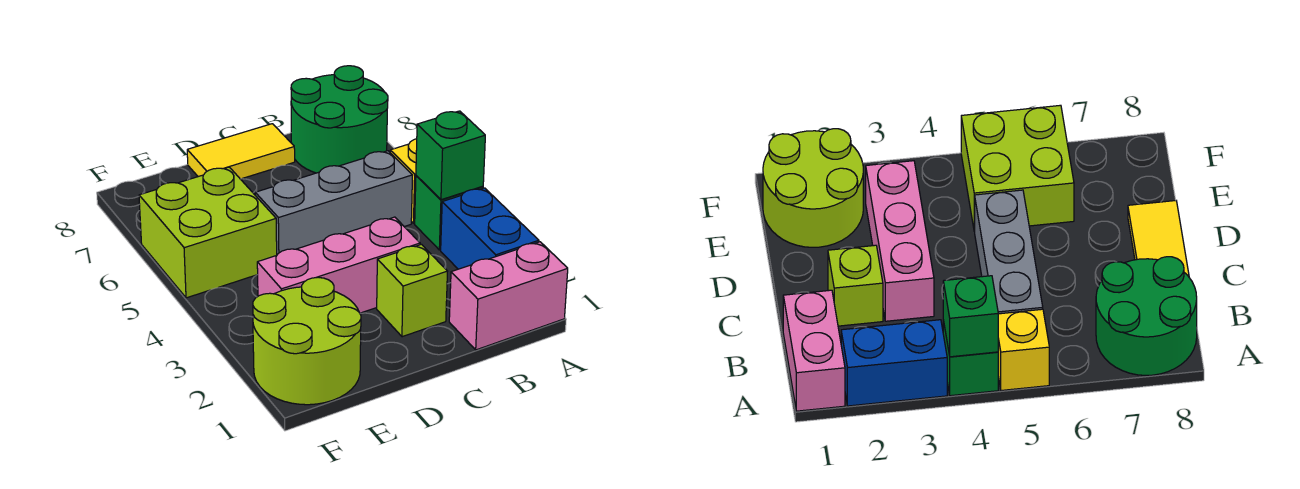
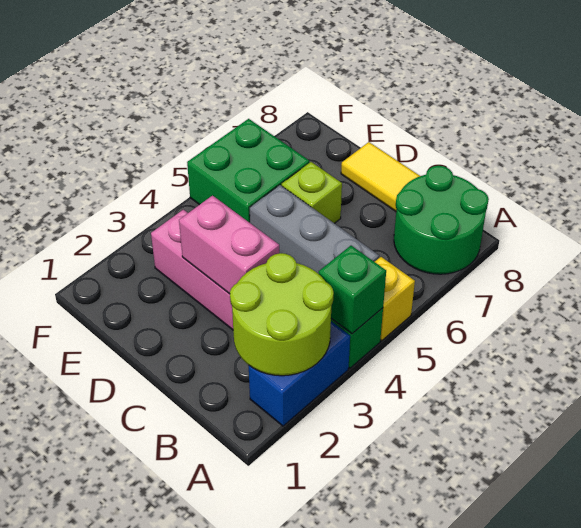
pink brick A1:B1 level 1 -> pink brick C3:D3 level 2
lime brick C2 level 1 -> lime brick D6 level 1
lime round brick E1:F2 level 1 -> lime round brick A2:B3 level 2
lime brick E5:F6 level 1 -> green brick E5:F6 level 1

